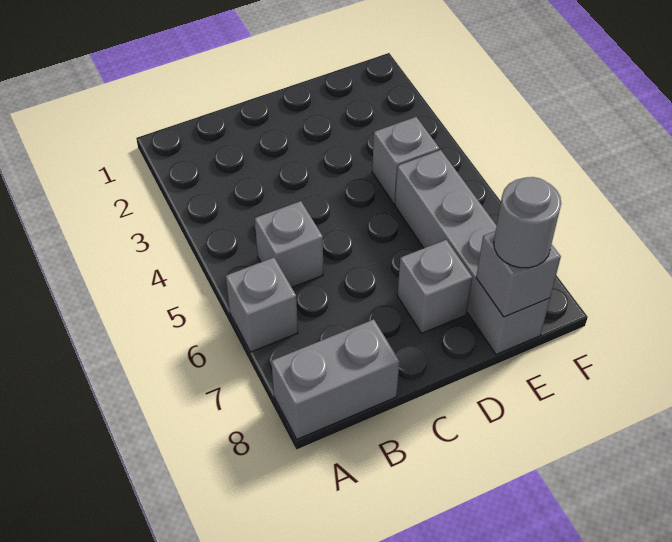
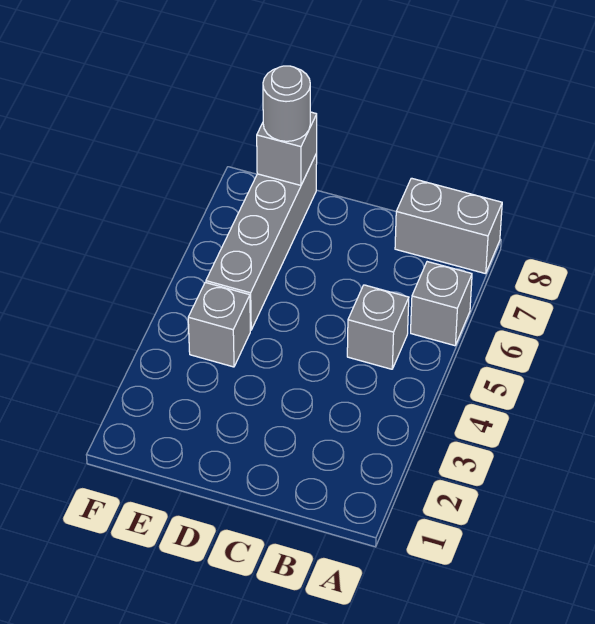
grey brick D7 level 1 -> none

